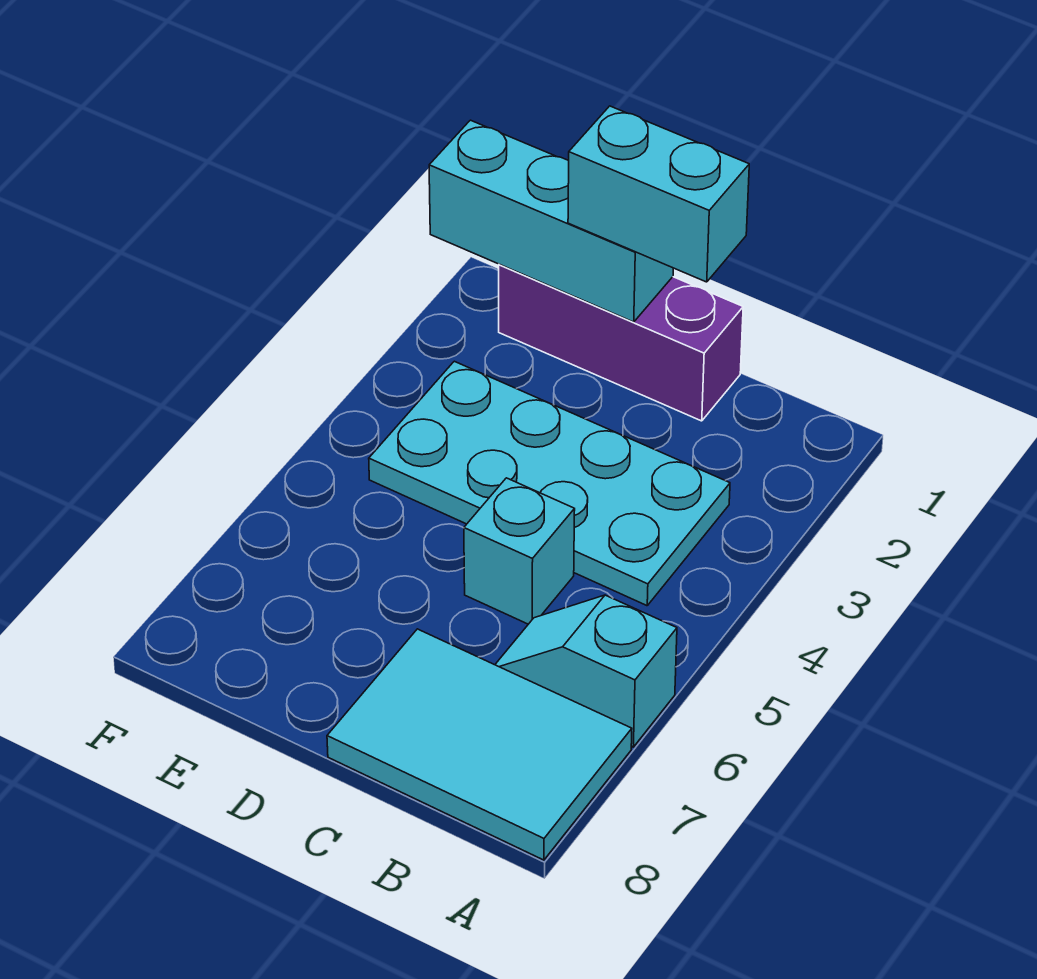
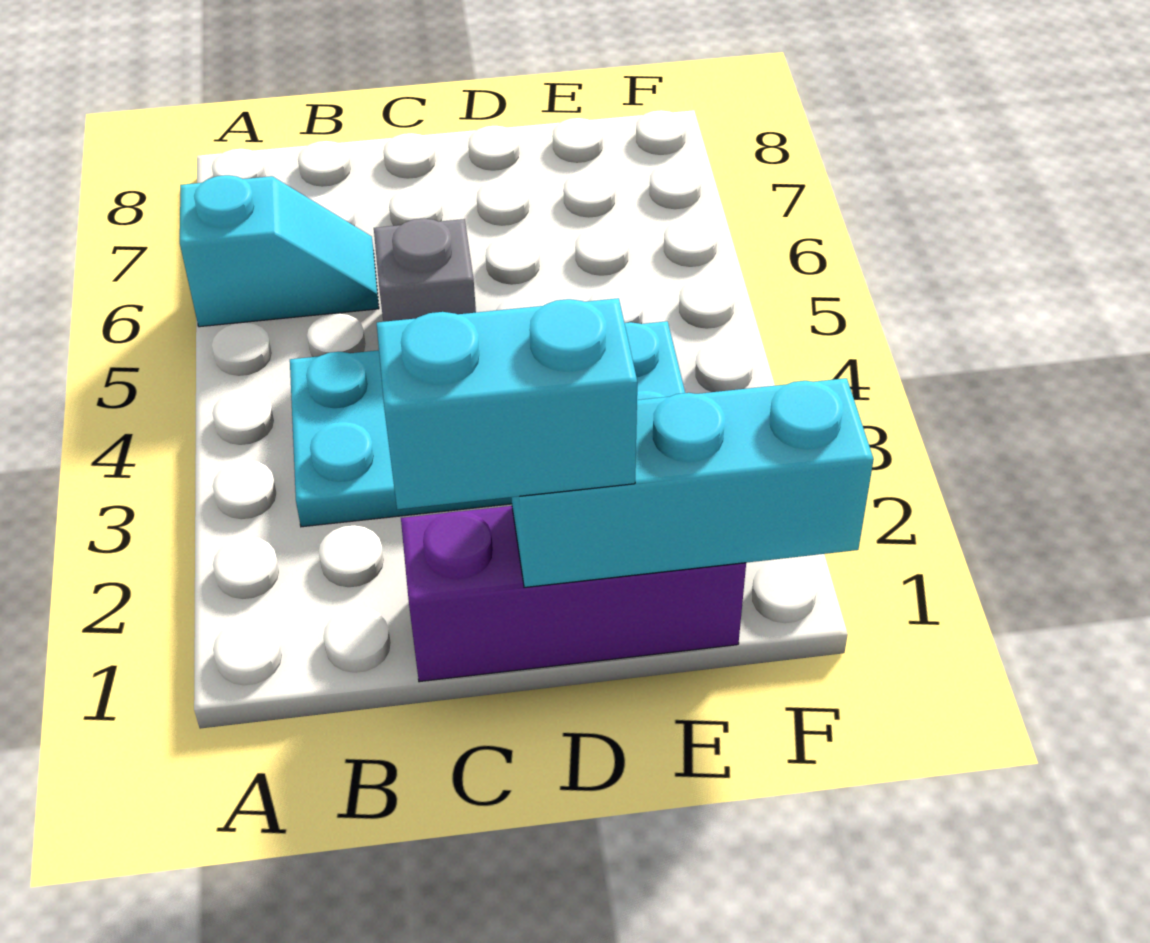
cyan tile A7:C8 level 1 -> none
cyan brick C5 level 1 -> grey brick C5 level 1

